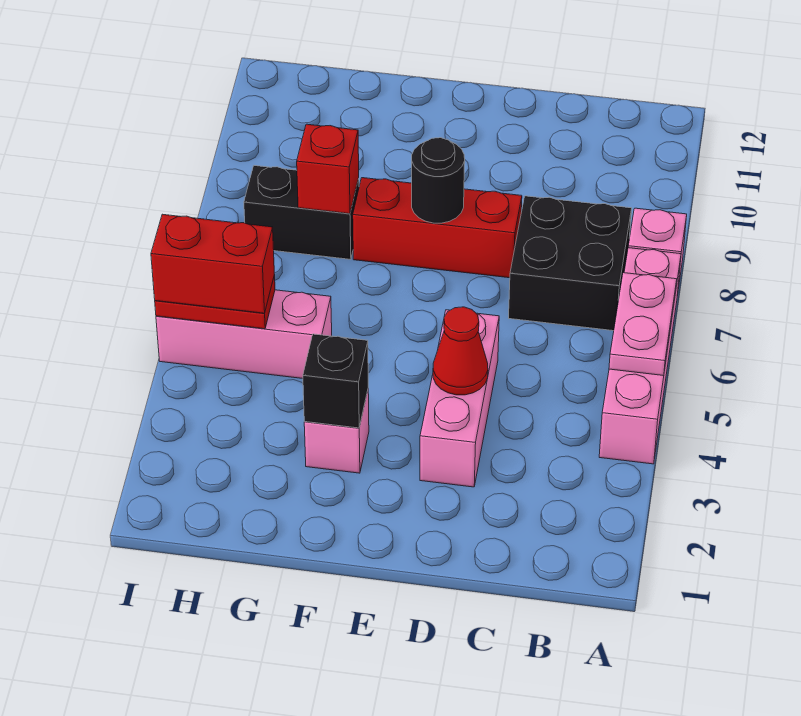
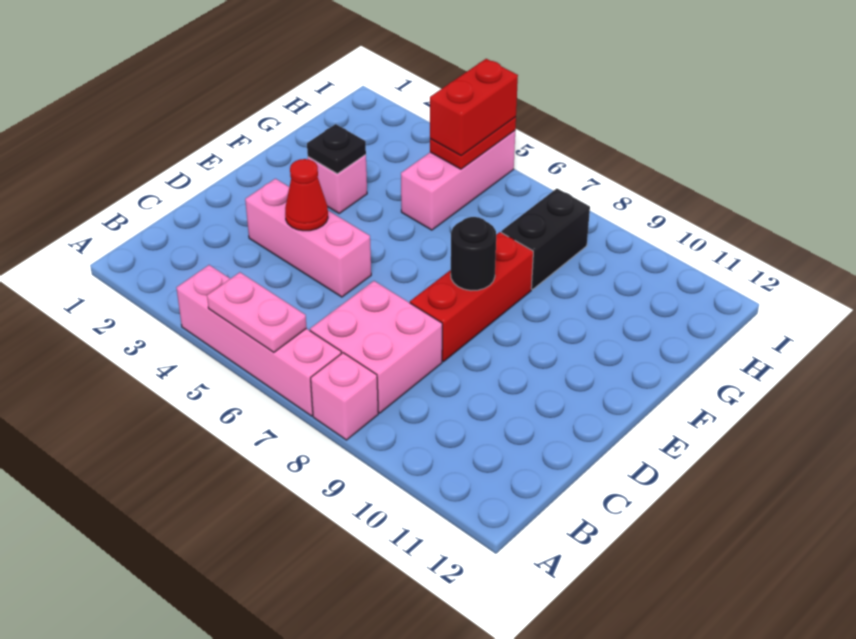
black brick B7:C8 level 1 -> pink brick B7:C8 level 1
black brick F3 level 2 -> black plate F3 level 2
red brick G8 level 2 -> none

